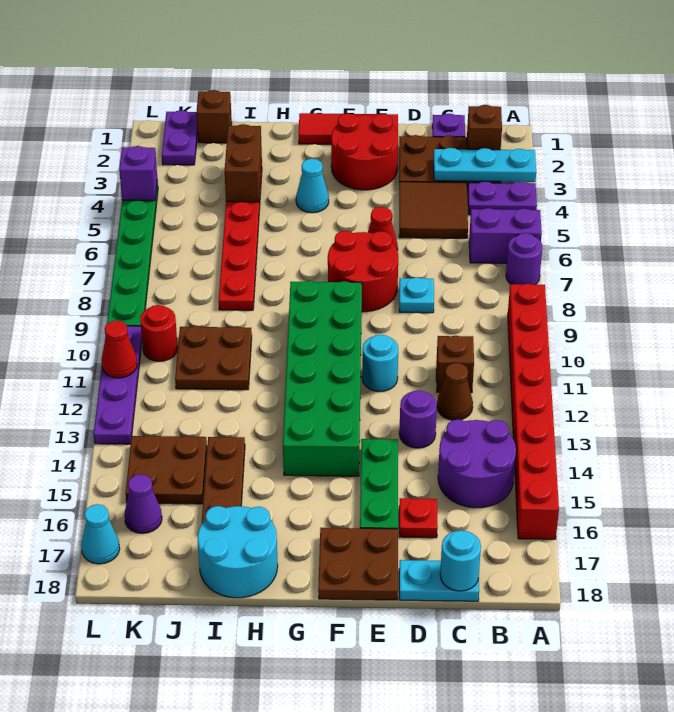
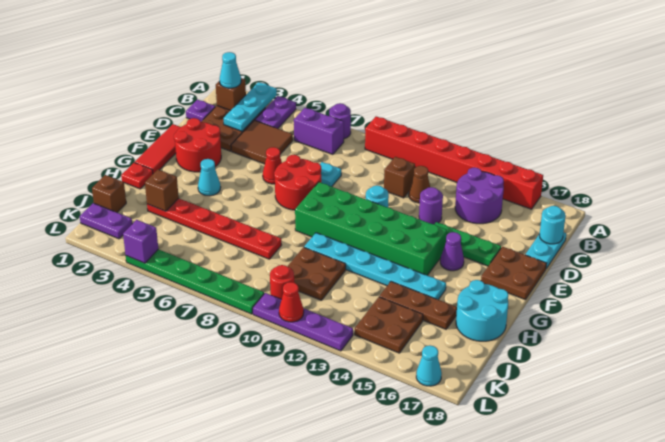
purple brick A6:B6 level 1 -> purple brick B6:B7 level 1
none -> cyan cone B2 level 3
red plate D16 level 1 -> red plate H1 level 1
none -> cyan plate H10:H15 level 1
brown brick I3:I4 level 2 -> brown brick I3 level 2
purple cone K16 level 1 -> purple cone F15 level 1

